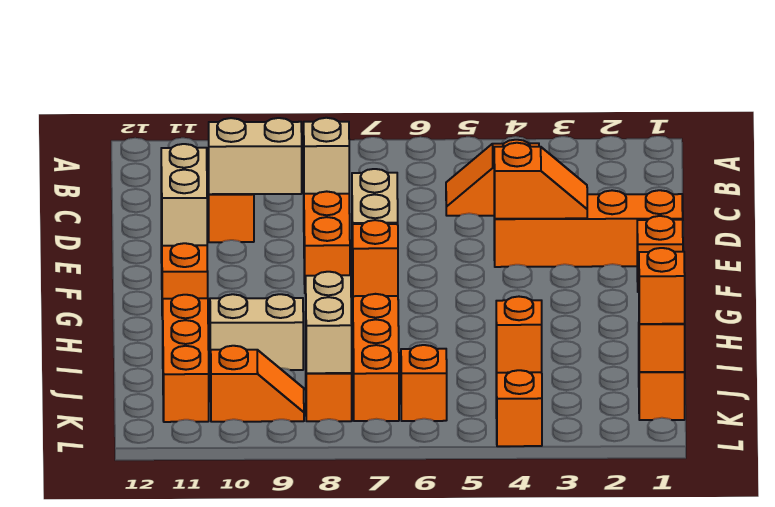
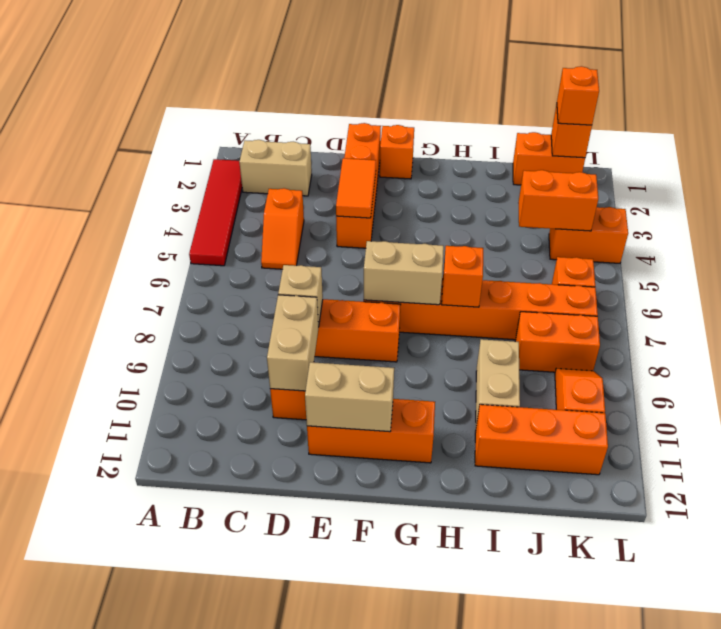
none -> red tile A2:A5 level 1
orange slope E3:E4 level 2 top 4 -> orange tile E3:E4 level 2
tan brick J8:K8 level 2 -> tan brick B2:C2 level 1
orange brick K4 level 2 -> orange brick J4:K4 level 2

